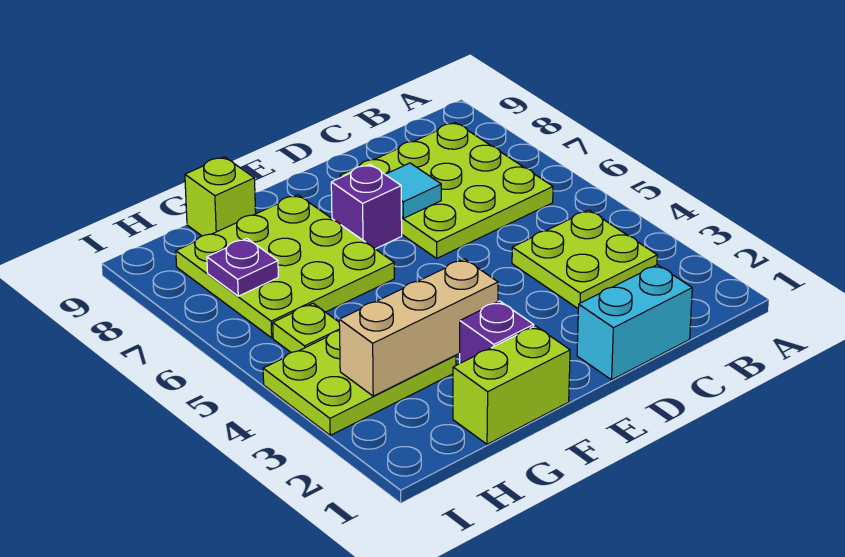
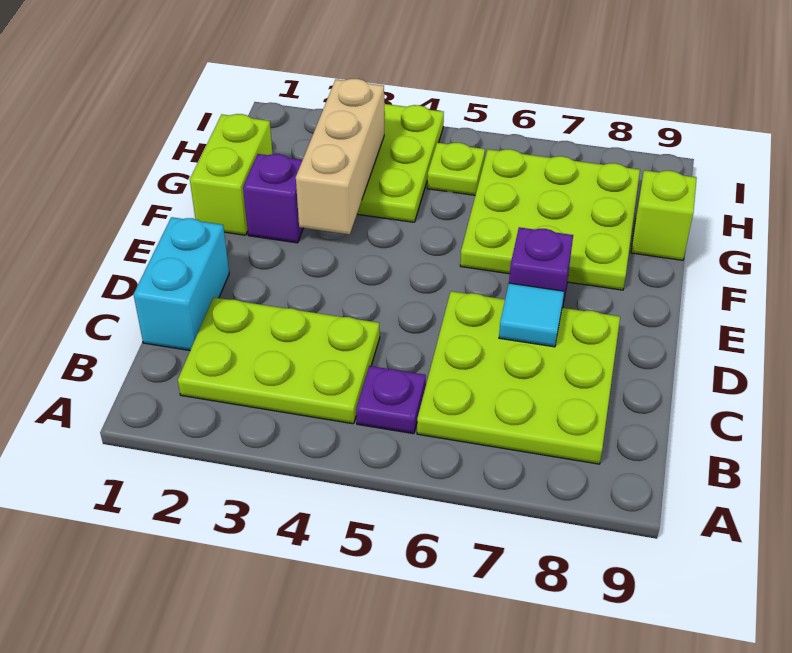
lime plate B3:C4 level 1 -> lime plate B2:C4 level 1
purple plate H7 level 2 -> purple plate B5 level 1

